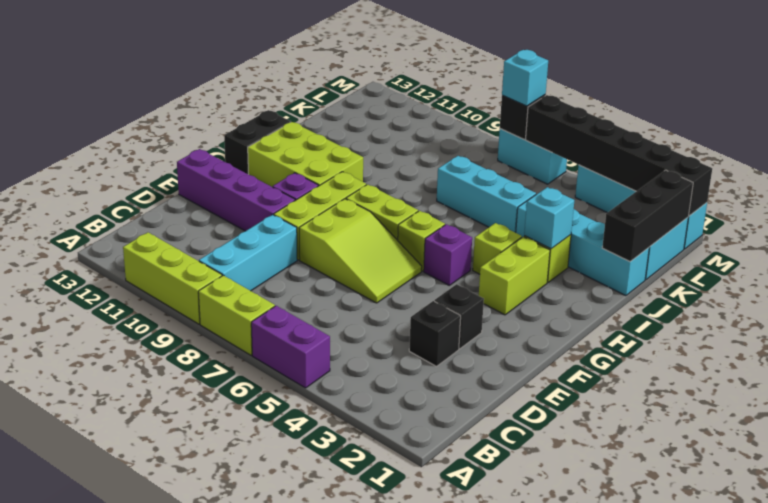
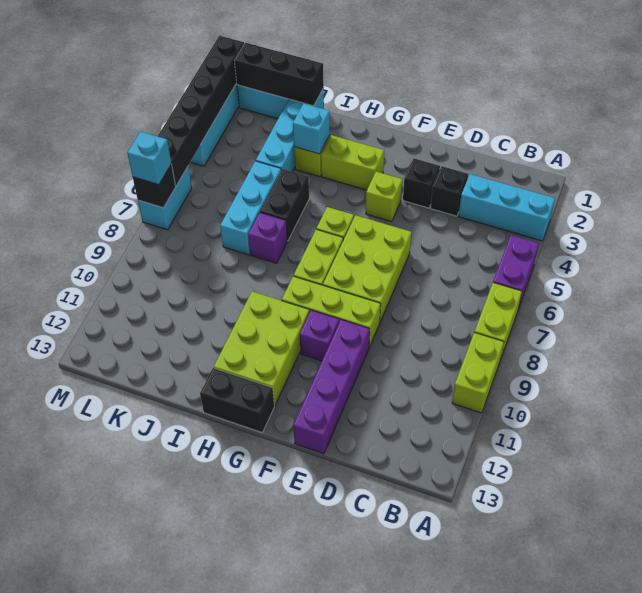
lime brick A9:A11 level 1 -> lime brick A9:A10 level 1
cyan brick B9:D9 level 1 -> cyan brick A3:C3 level 1
lime slope E6:F8 level 1 top 8 -> lime brick E6:F8 level 1
purple brick G5 level 1 -> purple brick I7 level 1
lime brick H4 level 1 -> lime brick F4 level 1
none -> black brick I5:I6 level 1

